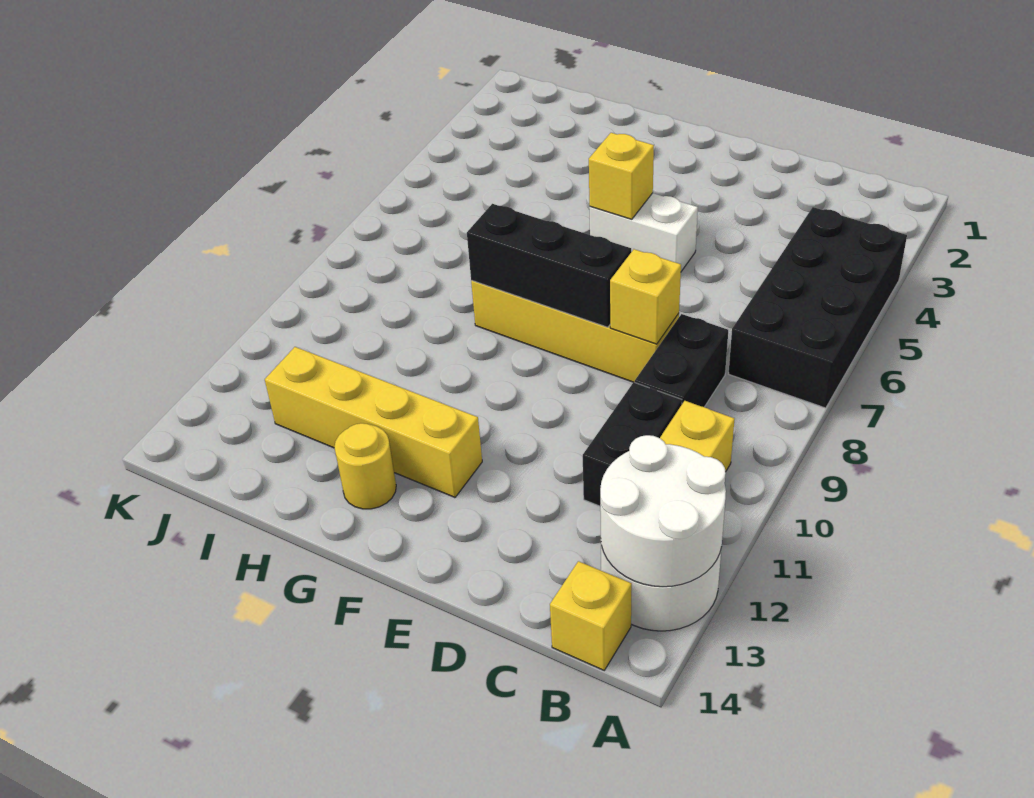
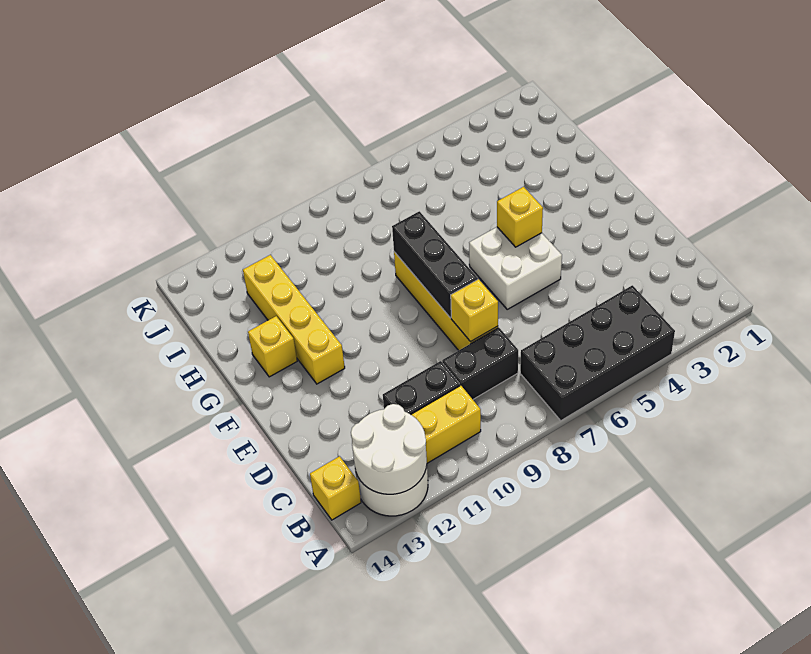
white brick E5:F5 level 1 -> white brick E5:F6 level 1
yellow round brick G13 level 1 -> yellow brick G13 level 1

